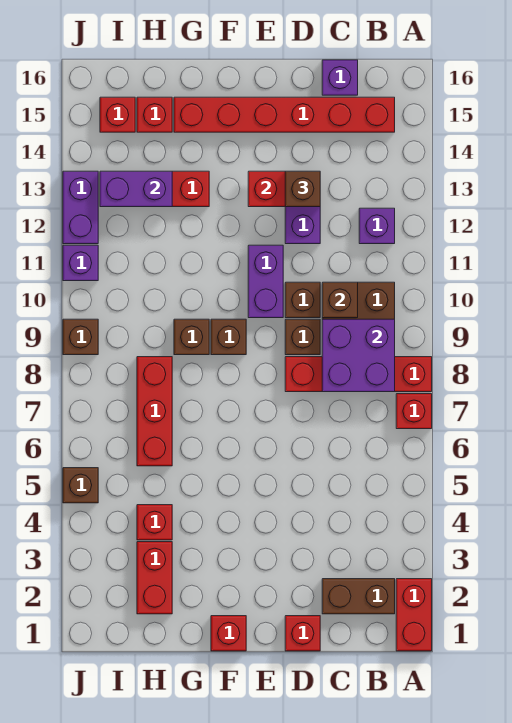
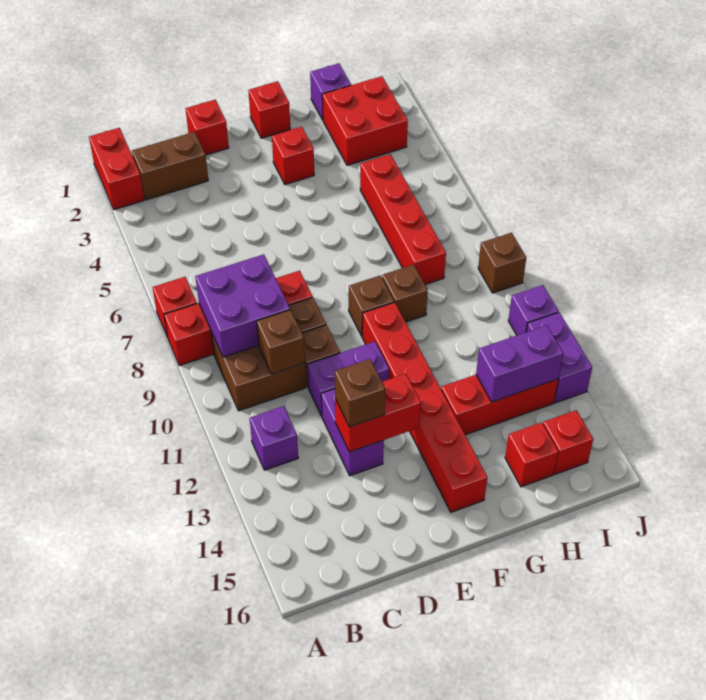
red brick B15:G15 level 1 -> red brick F10:F15 level 1
purple brick C16 level 1 -> purple brick H1 level 1
purple brick E10:E11 level 1 -> purple brick D11:E11 level 1
red brick H2:H3 level 1 -> red brick H2:I3 level 1
red brick H4 level 1 -> red brick F3 level 1
red brick H6:H8 level 1 -> red brick H5:H8 level 1
brown brick J5 level 1 -> none

